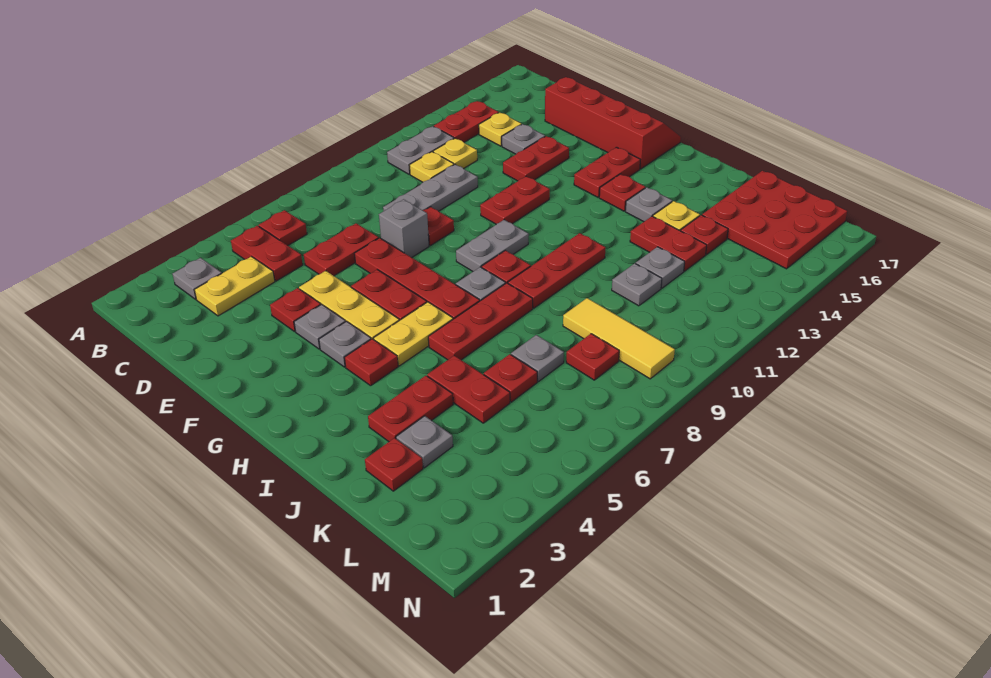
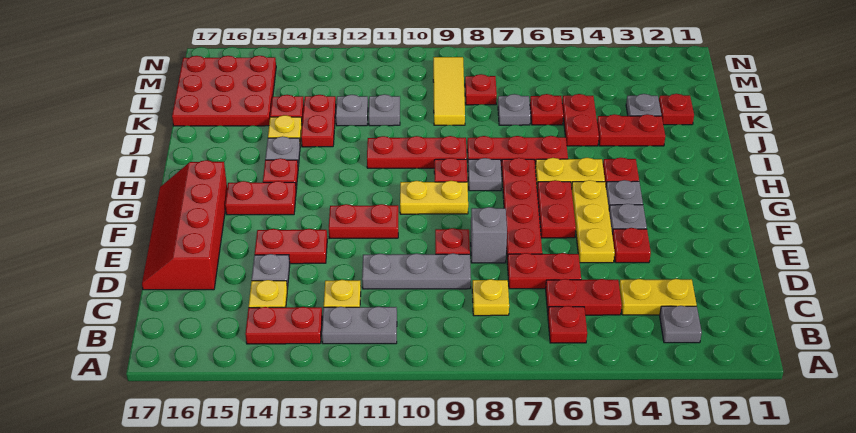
red plate B5:C5 level 1 -> red plate C5:C6 level 1
yellow plate C11 level 1 -> yellow plate C8 level 1
grey plate G9:G10 level 1 -> yellow plate G9:G10 level 1

